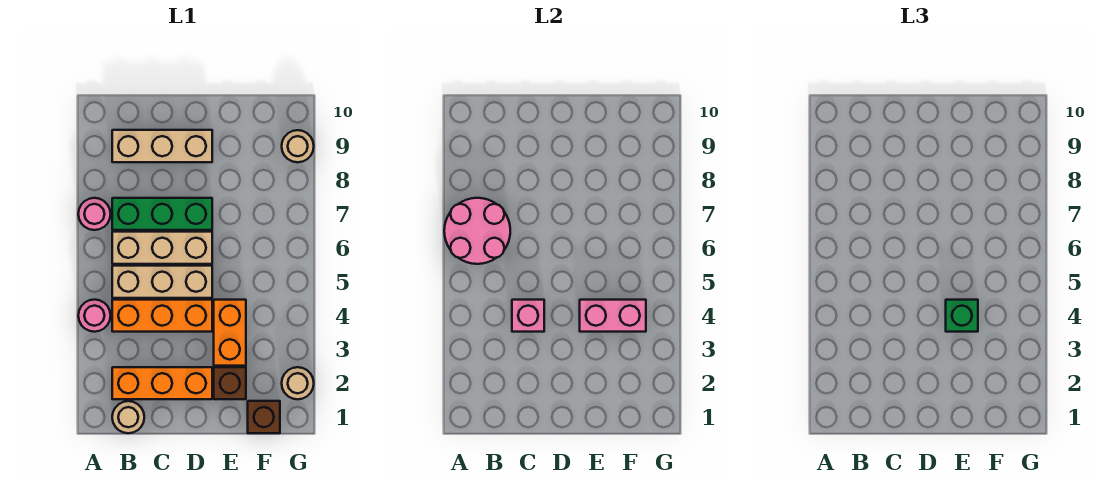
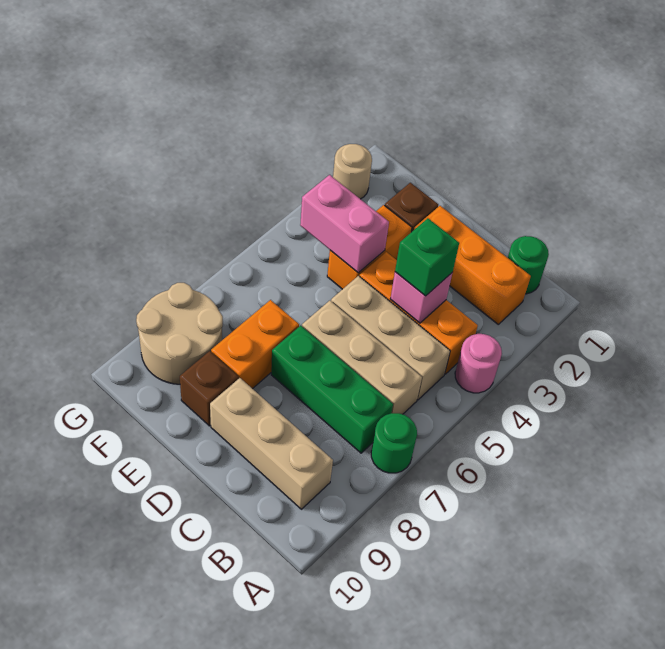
pink round brick A6:B7 level 2 -> none
pink round brick A7 level 1 -> green round brick A7 level 1
tan round brick B1 level 1 -> green round brick B1 level 1
green brick E4 level 3 -> green brick C4 level 3
none -> orange brick E7:E8 level 1
brown brick F1 level 1 -> brown brick E9 level 1
tan round brick G9 level 1 -> tan round brick F8:G9 level 1

